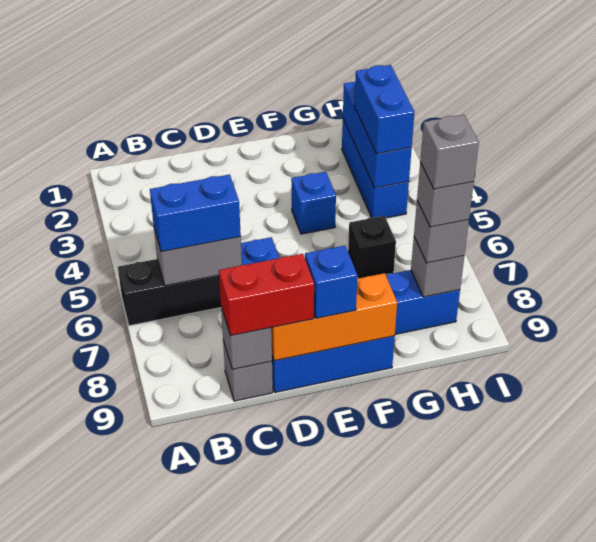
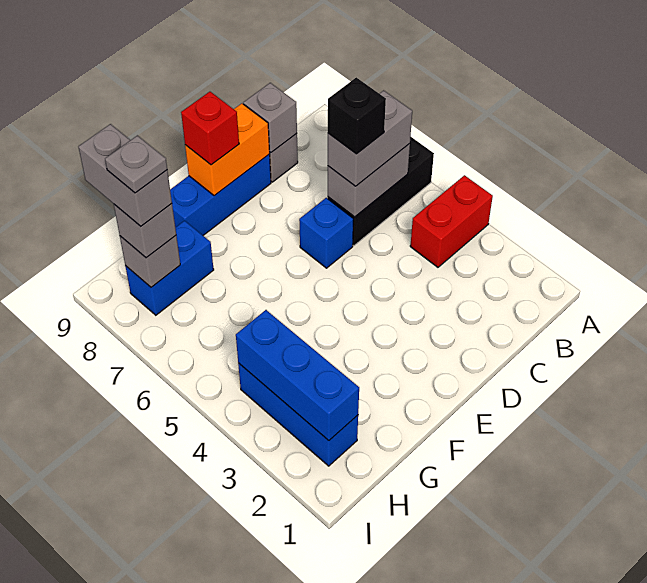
blue brick B6:C6 level 3 -> grey brick B6:C6 level 3
red brick C9:D9 level 3 -> red brick A4:B4 level 1
orange brick D9:F9 level 2 -> orange brick D9:E9 level 2
blue brick E9 level 3 -> red brick E9 level 3
blue brick F4 level 1 -> none
black brick G6 level 1 -> black brick C6 level 4
blue brick H3:H4 level 3 -> none
grey brick H8 level 4 -> grey brick H8:H9 level 4
grey brick H8 level 5 -> grey plate H8 level 5

